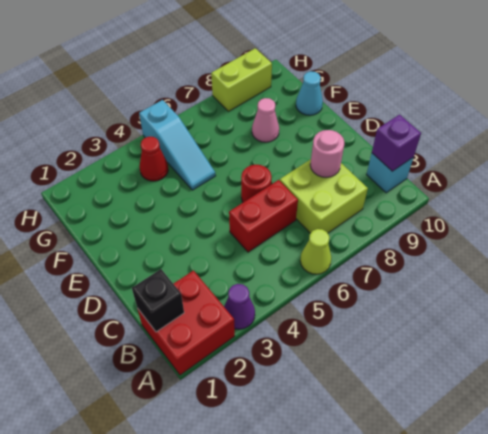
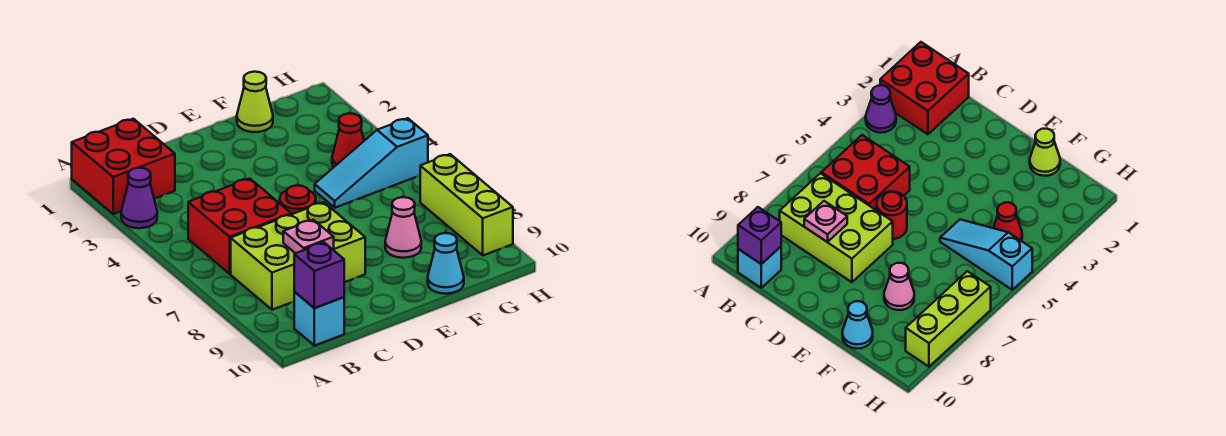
lime cone A6 level 1 -> lime cone F1 level 1
black brick B1 level 2 -> none
lime brick B7:C8 level 1 -> lime brick B7:D8 level 1
red brick C5:C6 level 1 -> red brick B5:C6 level 1
pink round brick C8 level 2 -> pink plate C8 level 2
lime brick H8:H9 level 1 -> lime brick H7:H9 level 1

